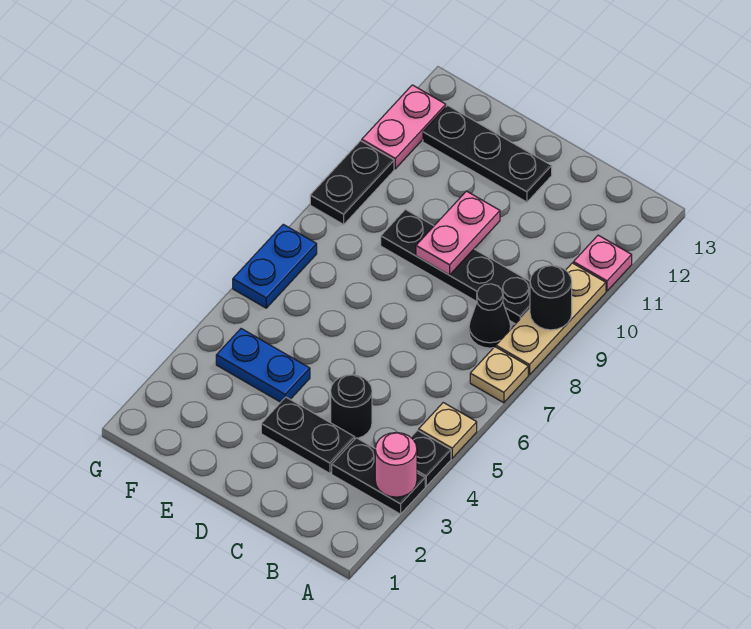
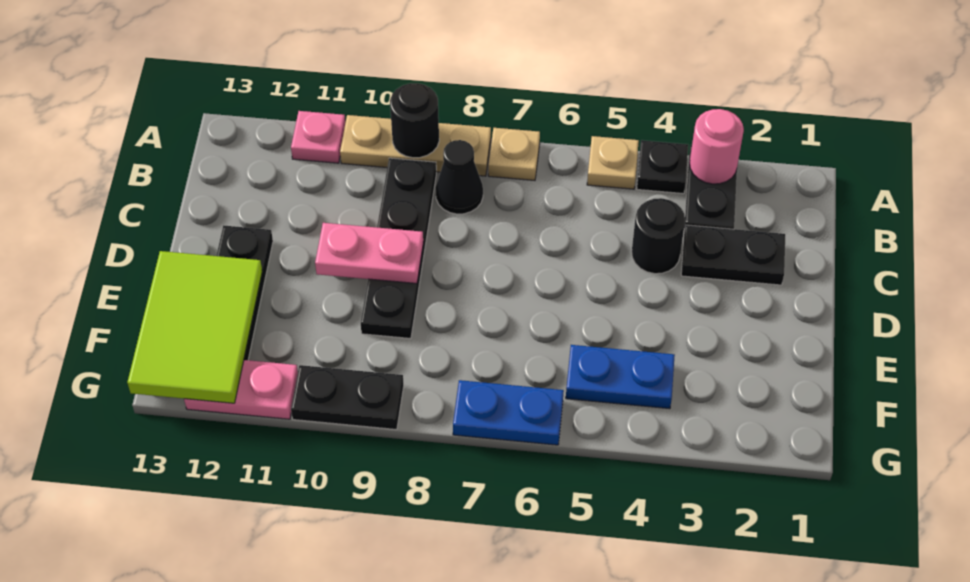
black plate C3:D3 level 1 -> black plate C2:C3 level 1
blue plate E4:F4 level 1 -> blue plate F4:F5 level 1
none -> lime tile E12:G13 level 2

